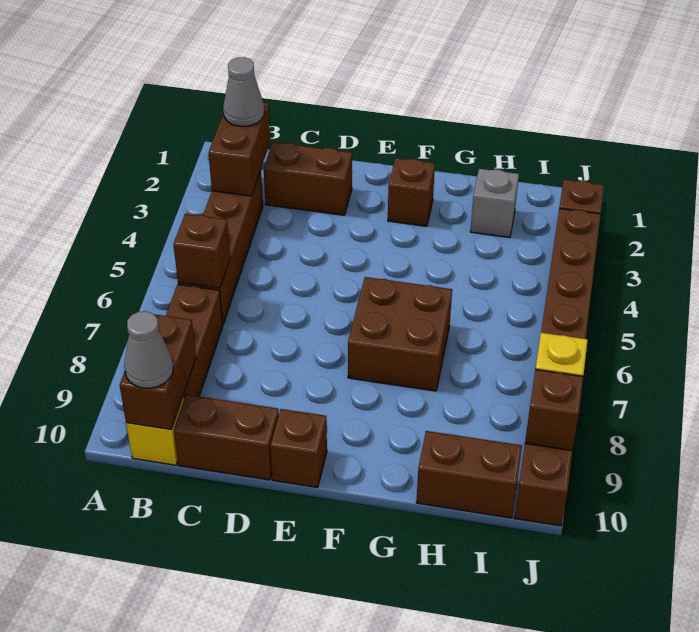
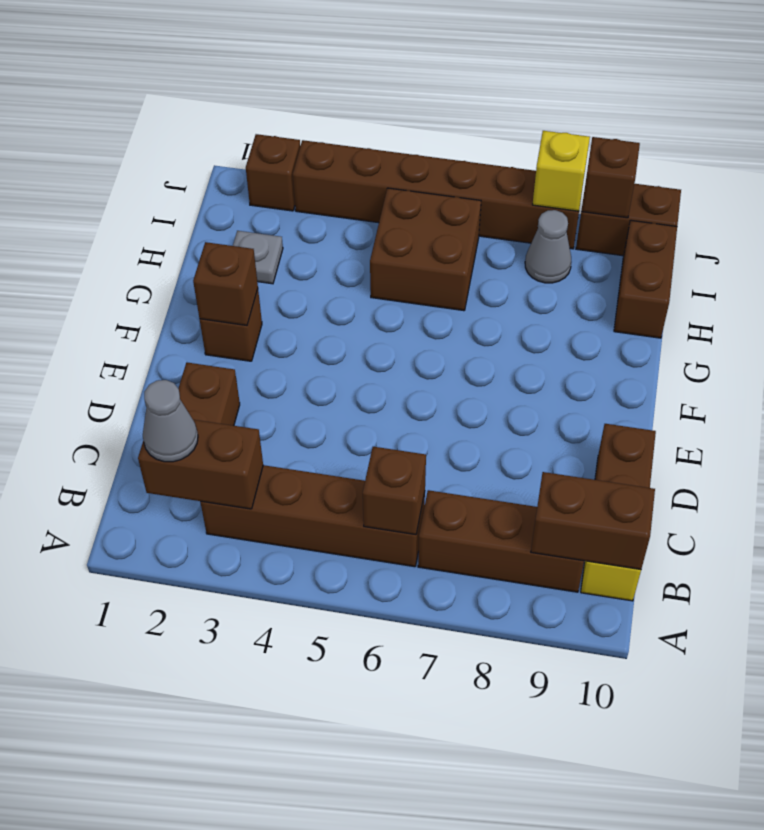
grey cone B10 level 3 -> grey cone I8 level 1
brown brick E10 level 1 -> brown brick F2 level 2
brown brick F6:G7 level 1 -> brown brick H5:I6 level 1
grey brick H2 level 1 -> grey plate H2 level 1

